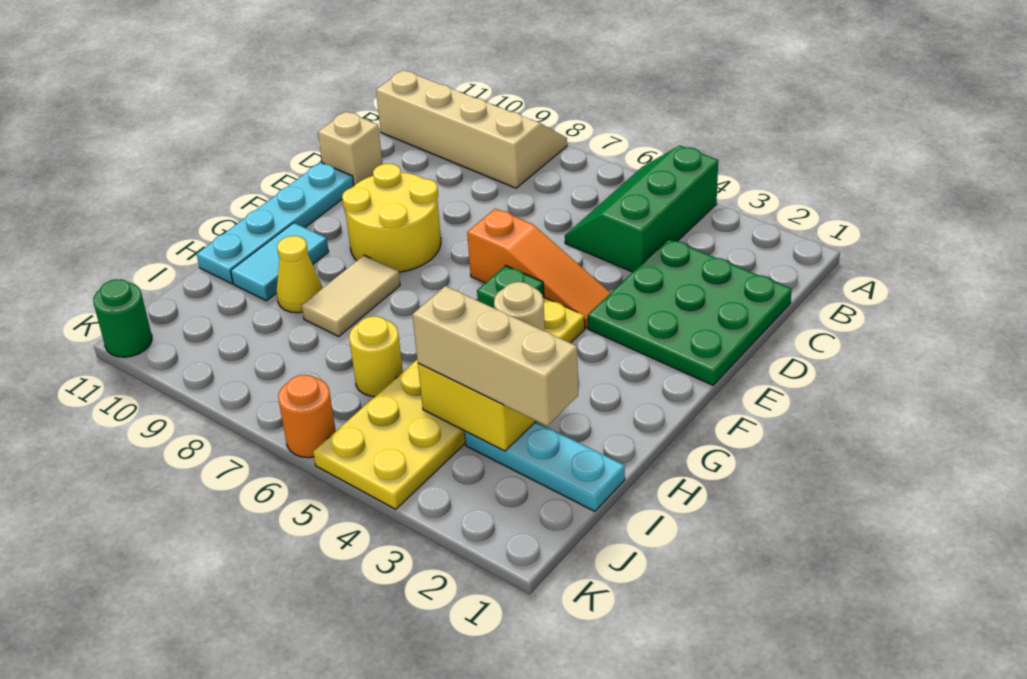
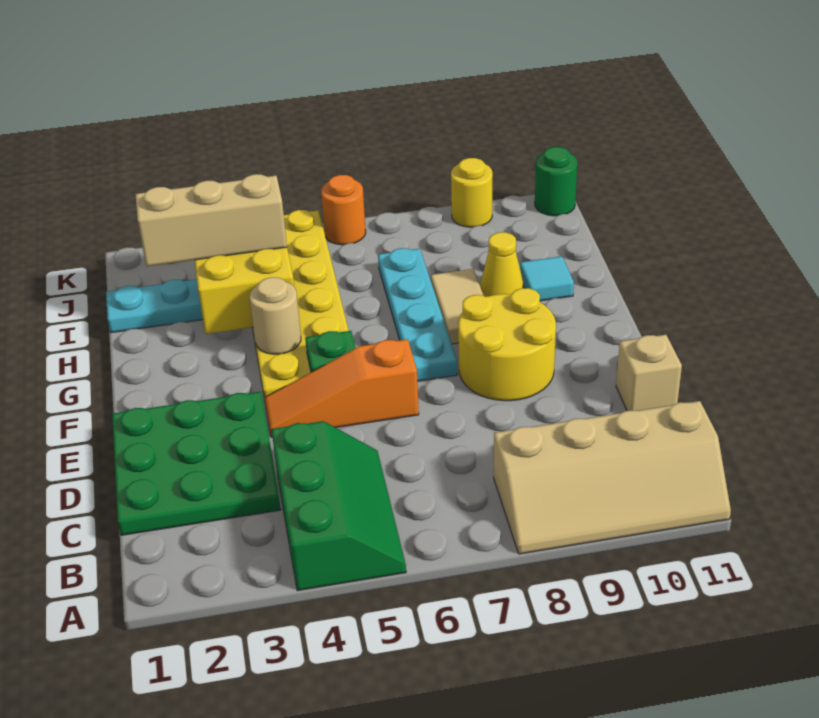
cyan plate E11:H11 level 1 -> cyan plate F7:I7 level 1
cyan tile G10:H10 level 1 -> cyan tile H10 level 1
yellow round brick I6 level 1 -> yellow round brick K9 level 1

